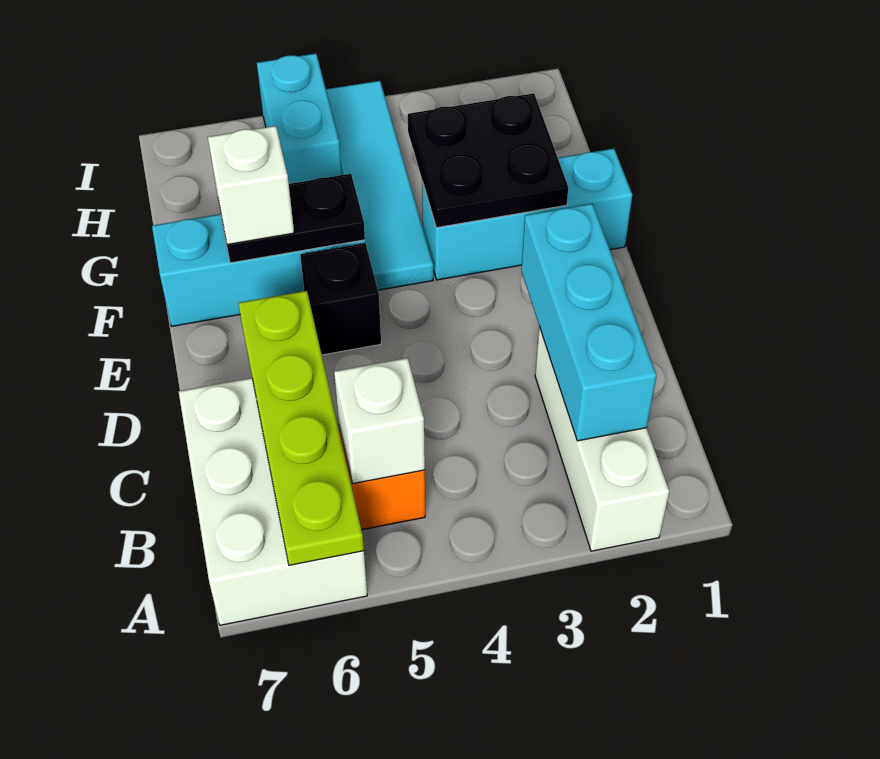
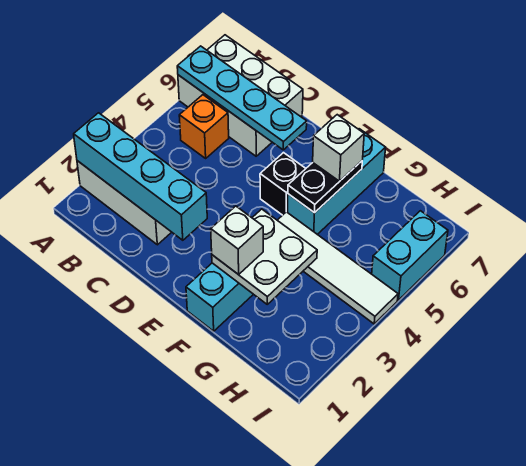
lime plate A6:D6 level 2 -> cyan plate A6:D6 level 2
cyan brick B2:D2 level 2 -> cyan brick A2:D2 level 2
white brick B5 level 2 -> white brick F2 level 3
black plate F2:G3 level 2 -> white plate F2:G3 level 2
cyan tile F4:I4 level 1 -> white tile F4:I4 level 1
cyan brick H5:I5 level 1 -> cyan brick I5:I6 level 1

